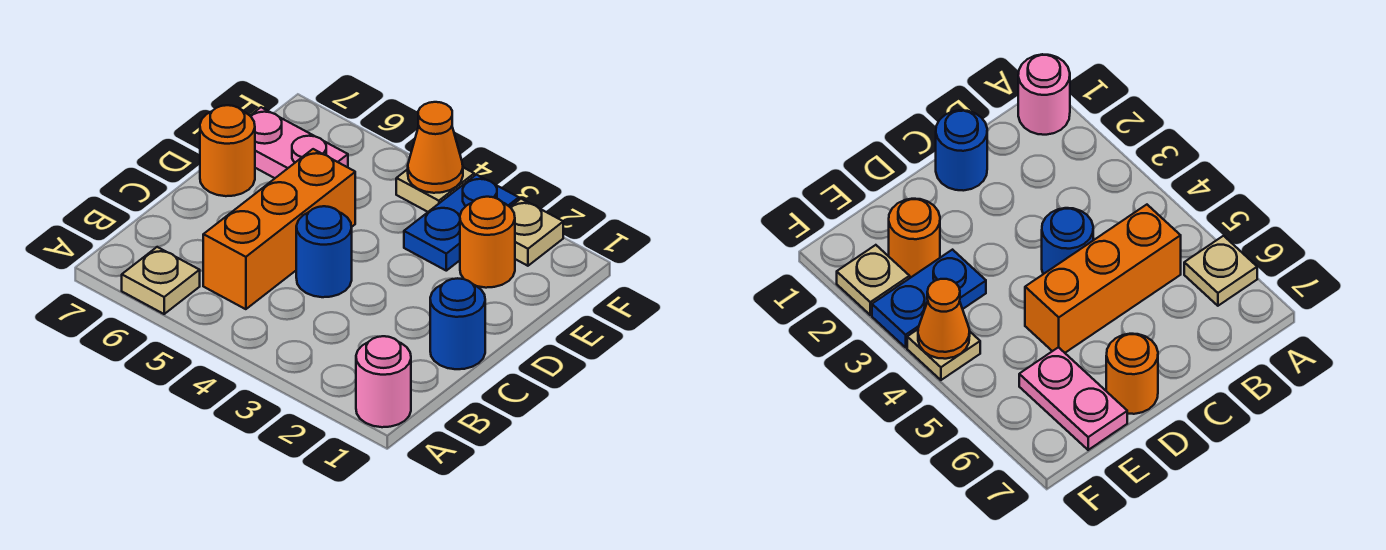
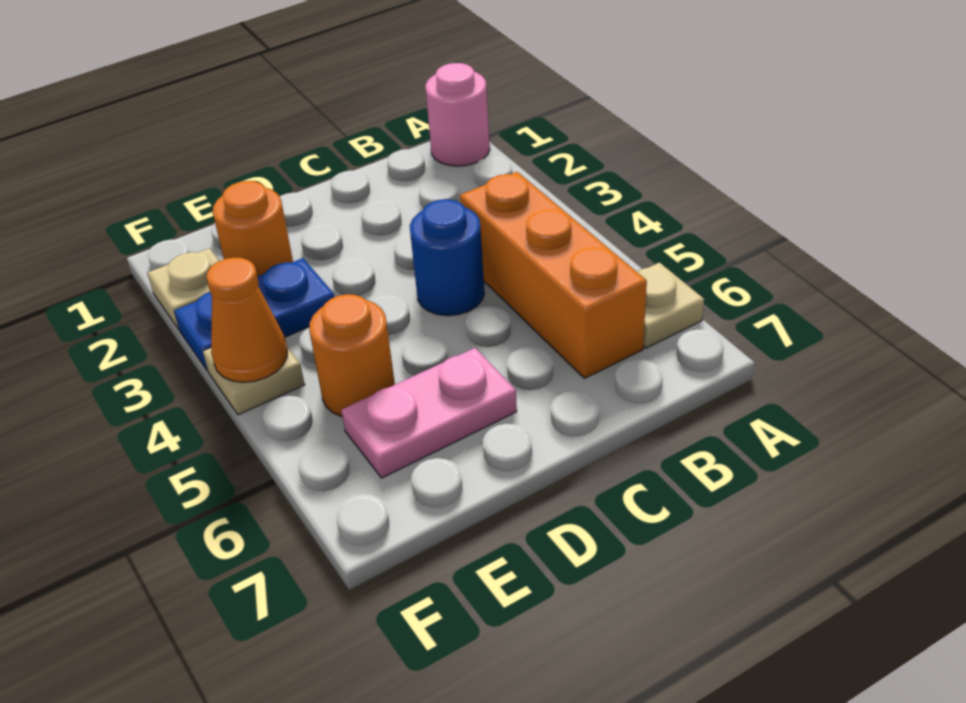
orange brick B5:D5 level 1 -> orange brick B4:B6 level 1
blue round brick C1 level 1 -> none
orange round brick D7 level 1 -> orange round brick E5 level 1
pink plate E6:E7 level 1 -> pink plate D6:E6 level 1

